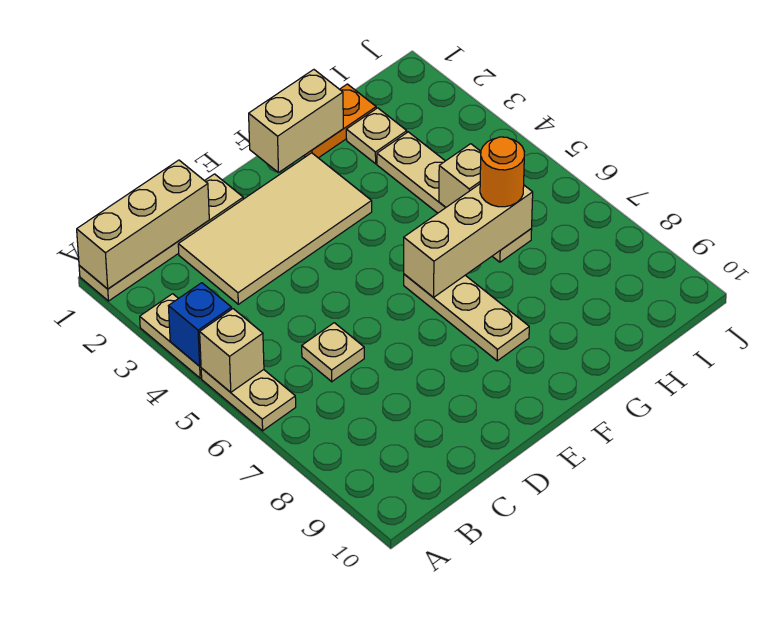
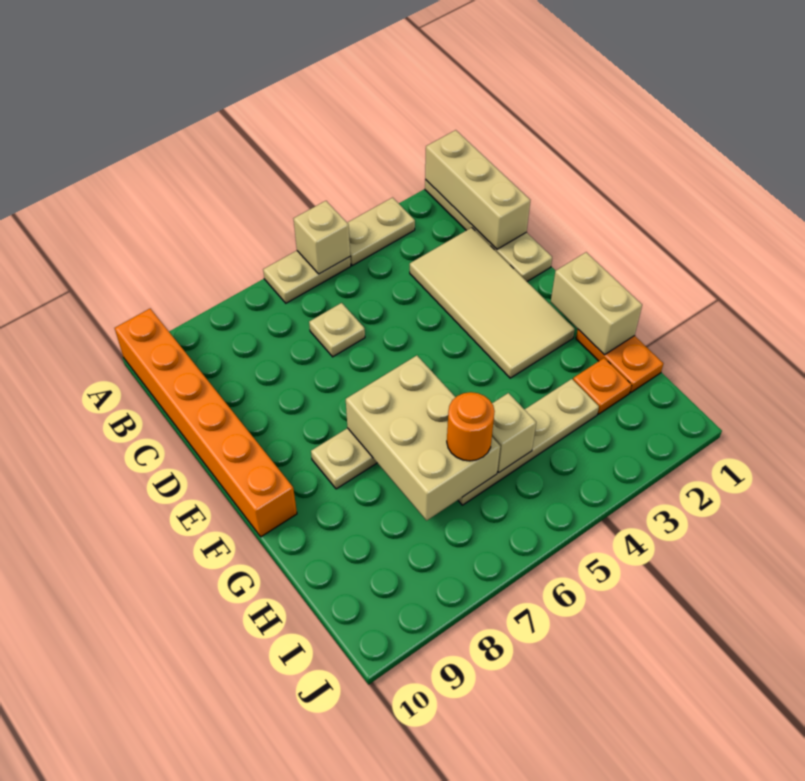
blue brick A4 level 2 -> none
none -> orange brick A10:F10 level 1
tan brick F6:H6 level 2 -> tan brick F6:H7 level 2
tan plate H2 level 1 -> orange plate H2 level 1

